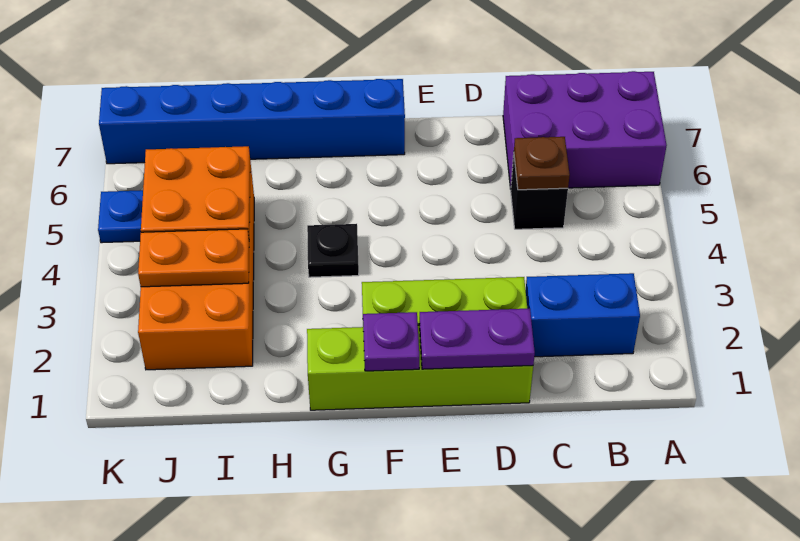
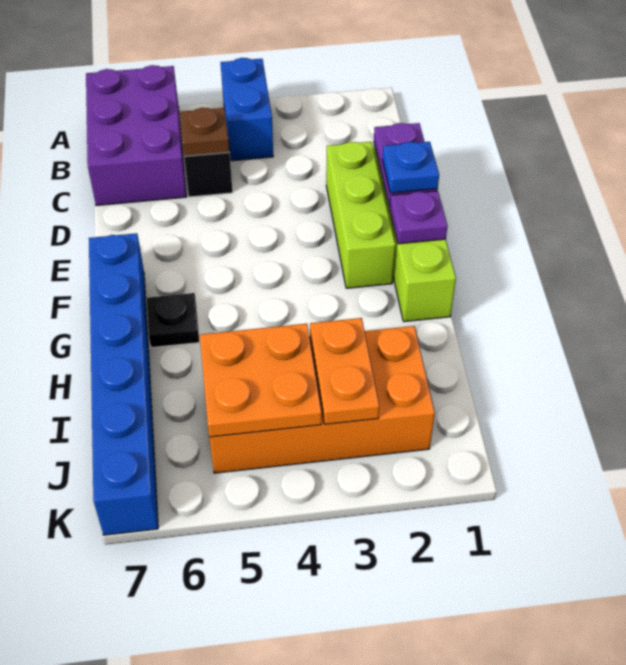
blue brick B2:C2 level 1 -> blue brick A4:B4 level 1
black plate G4 level 1 -> black plate G6 level 1
blue plate K5 level 1 -> blue plate E1 level 3

